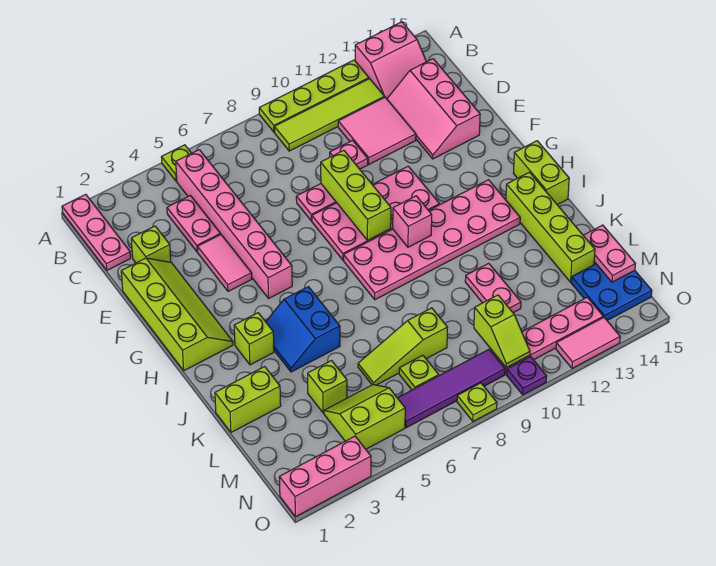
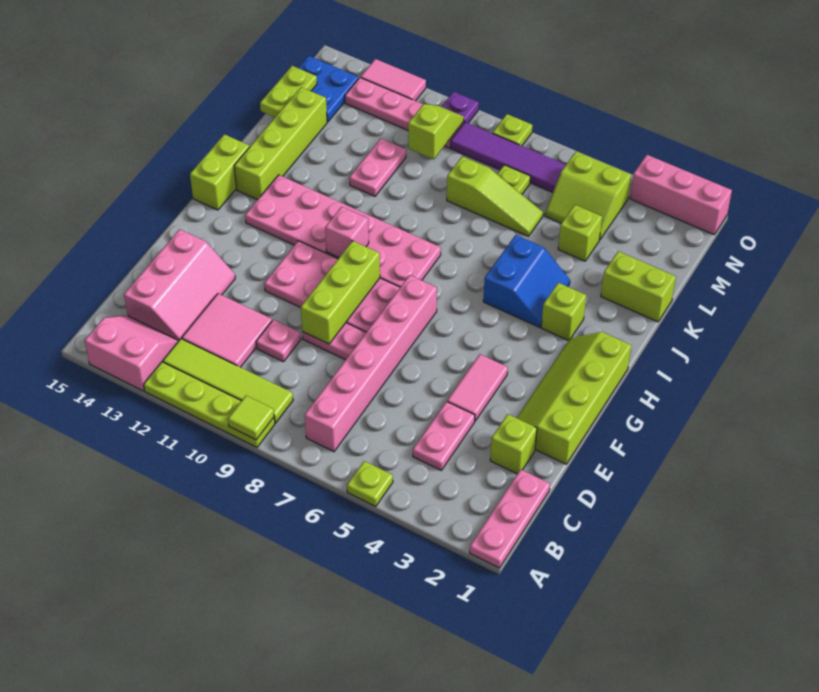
none -> lime tile A9 level 2
pink brick B5:G5 level 1 -> pink brick B7:G7 level 1
pink plate L15:M15 level 2 -> lime plate L15:M15 level 2

